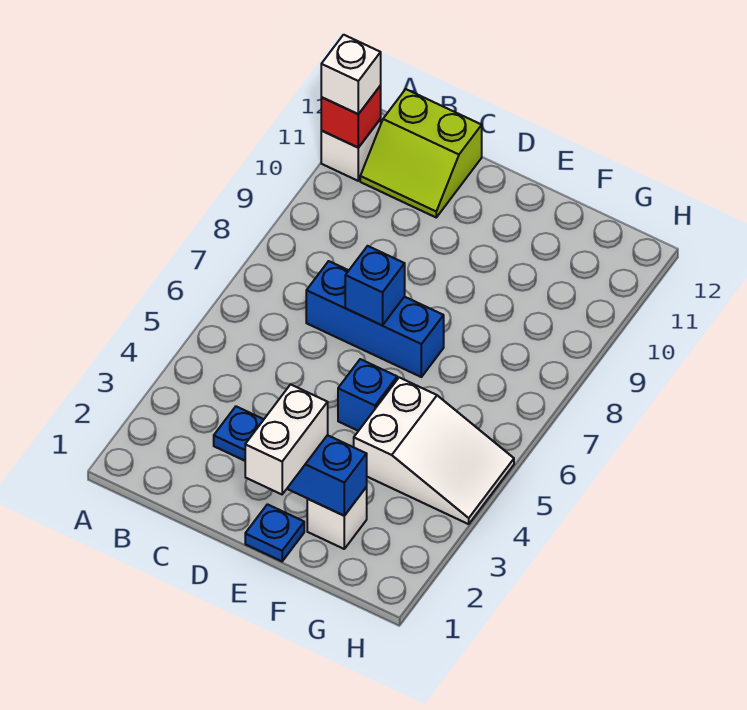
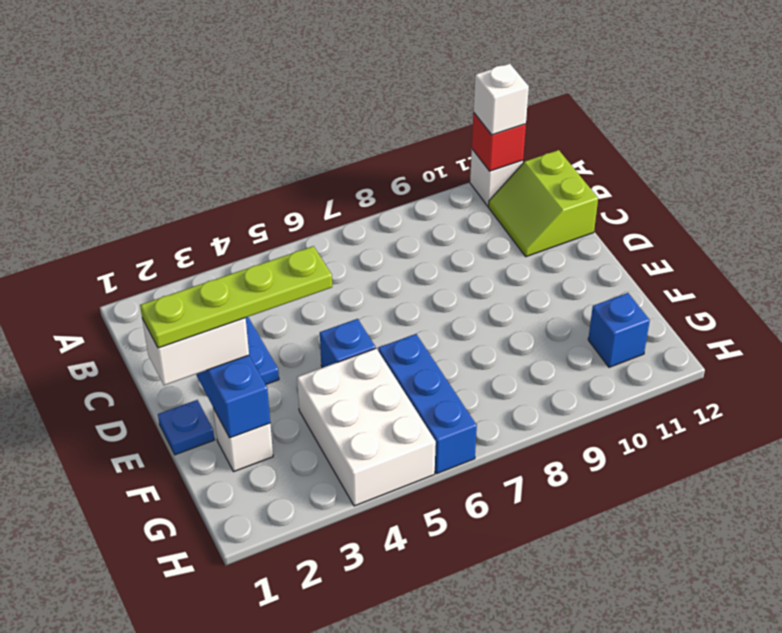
blue brick C7:E7 level 1 -> blue brick F6:H6 level 1
blue brick D7 level 2 -> blue brick G11 level 1
none -> lime plate E1:E4 level 4
white slope F4:H5 level 1 top F -> white brick F4:H5 level 1

